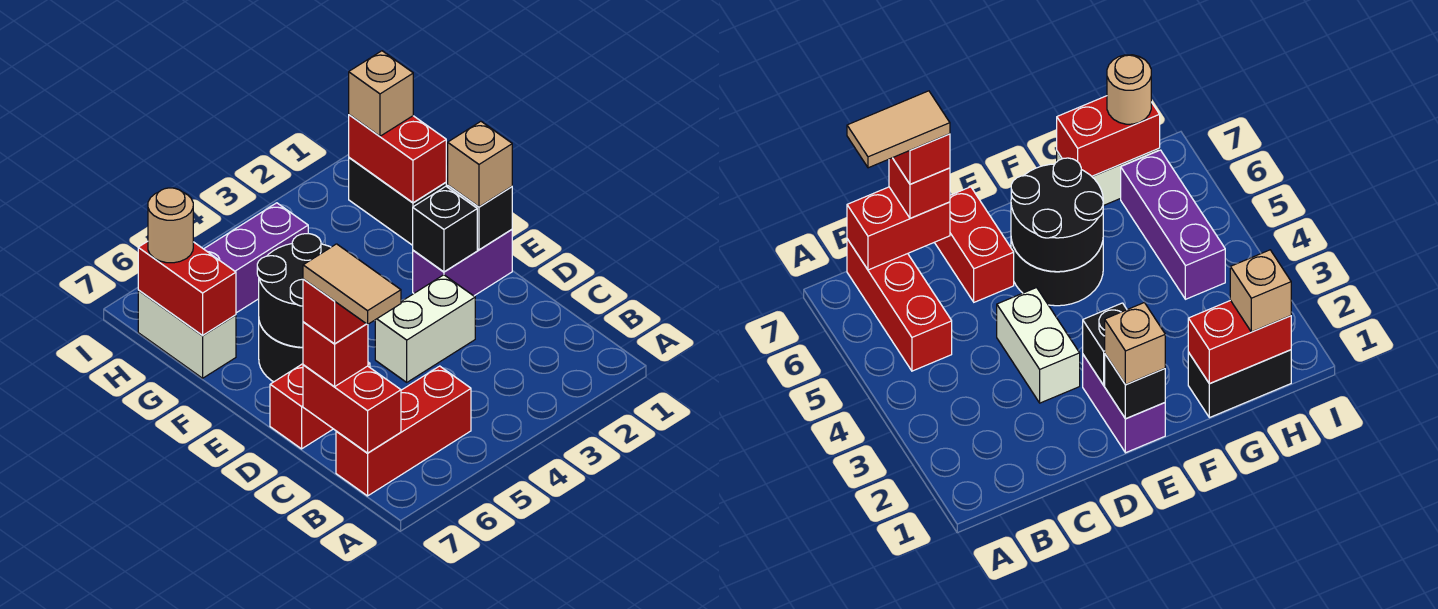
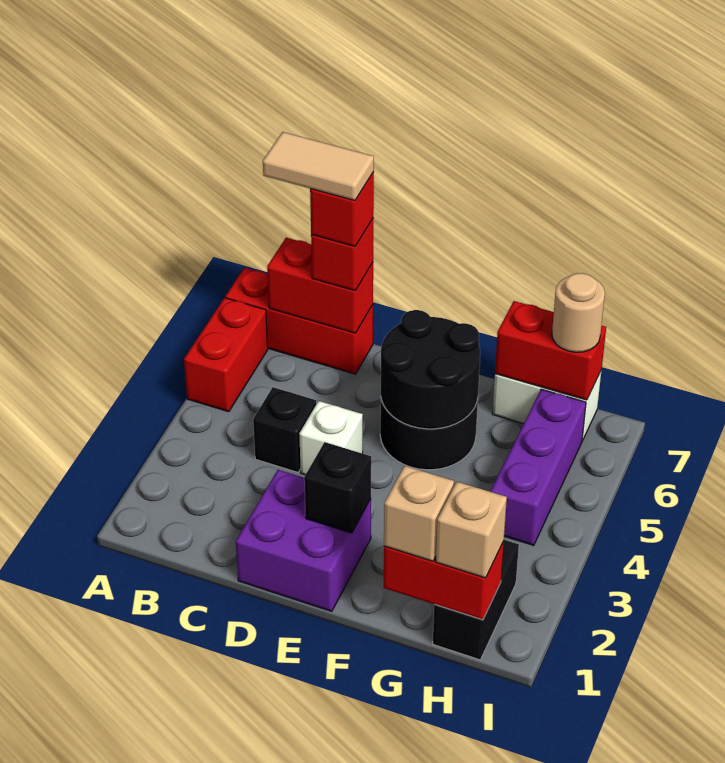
red brick B5:B7 level 1 -> red brick A7:C7 level 1
white brick D3:D4 level 1 -> white brick D4 level 1
red brick D6:D7 level 1 -> red brick A5:A6 level 1
purple brick E1:E2 level 1 -> purple brick D1:E2 level 1
black brick E1 level 2 -> black brick C4 level 1
tan brick E1 level 3 -> tan brick G1 level 3
black brick G1:H1 level 1 -> black brick H1:H2 level 1

